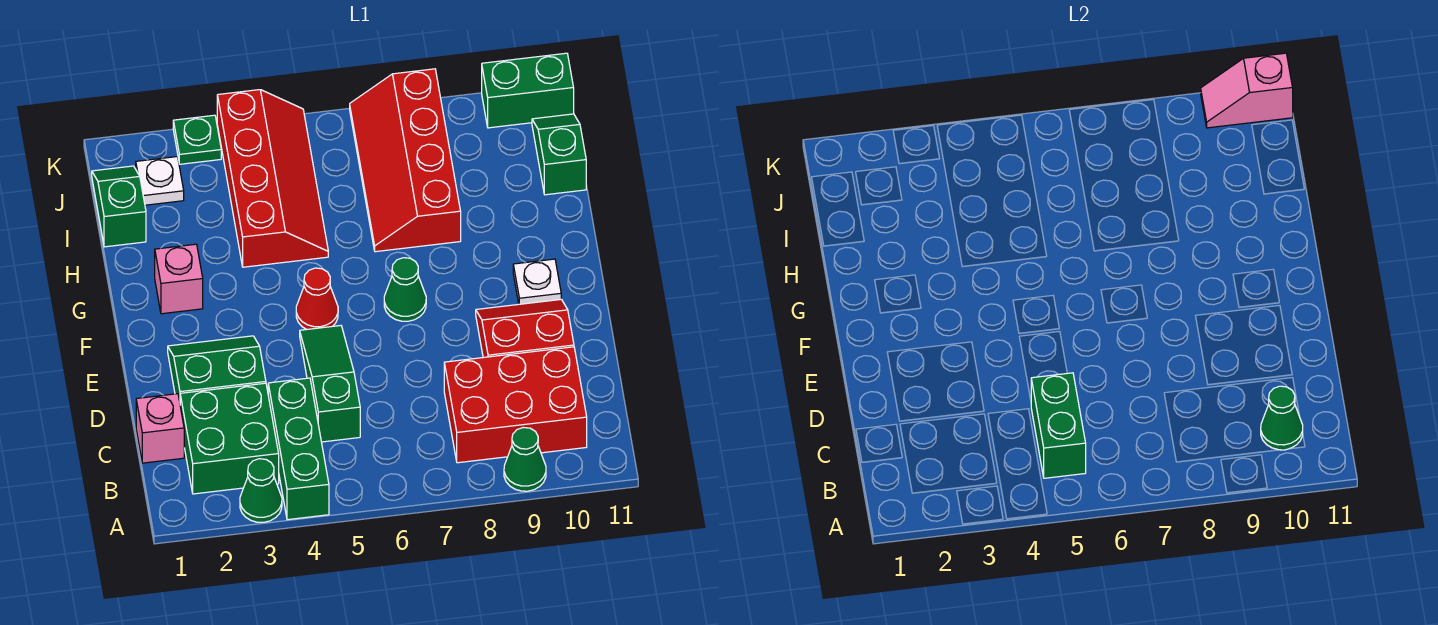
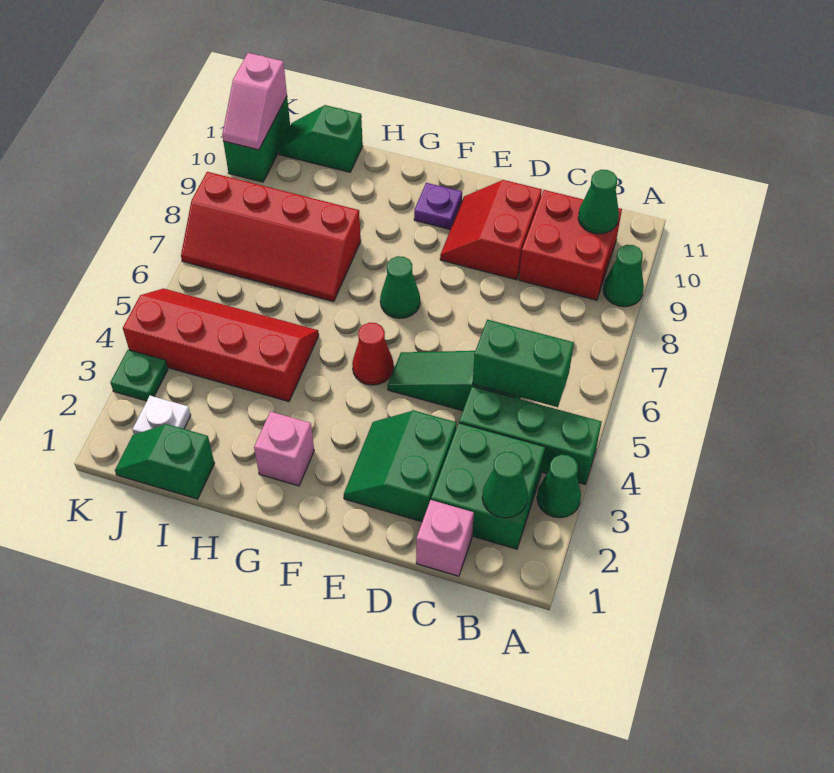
none -> green cone B2 level 2
red brick B8:C10 level 1 -> red brick B9:C10 level 1
white plate F10 level 1 -> purple plate F10 level 1

